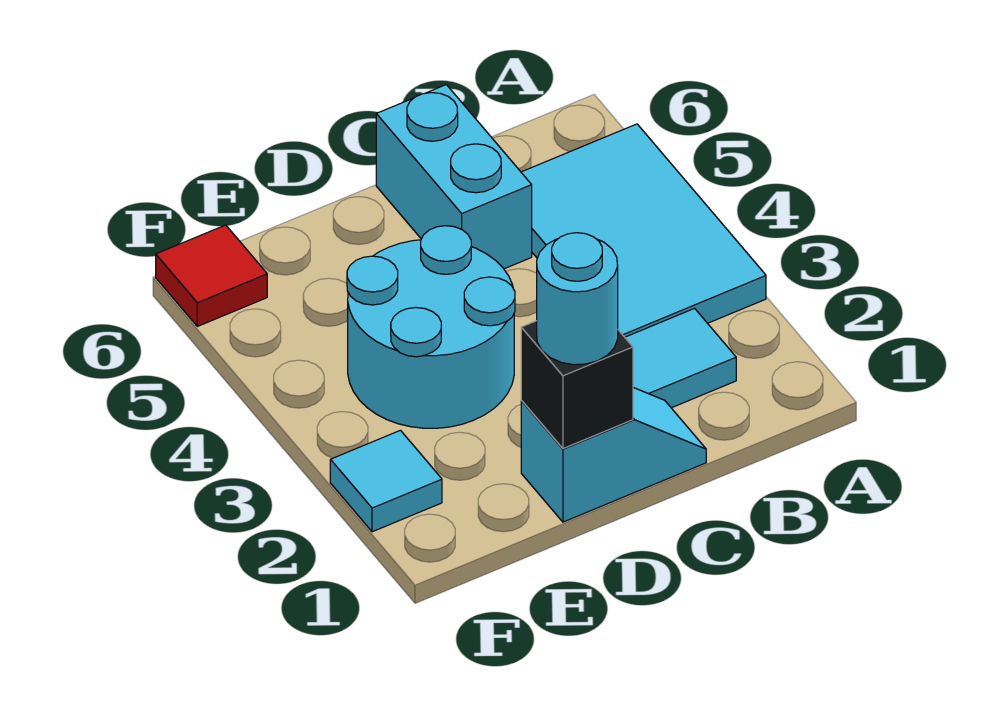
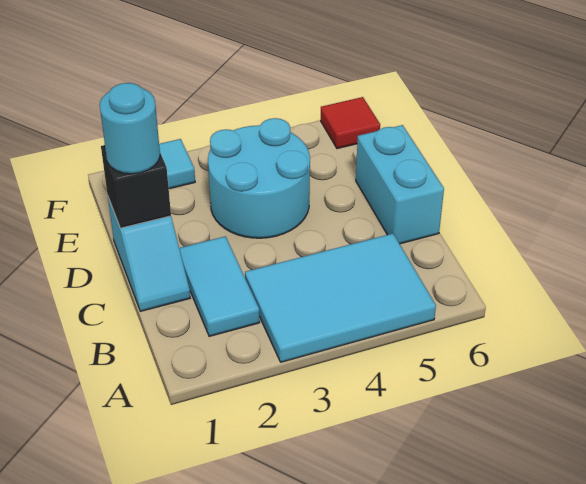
cyan brick C5:C6 level 1 -> cyan brick C6:D6 level 1

